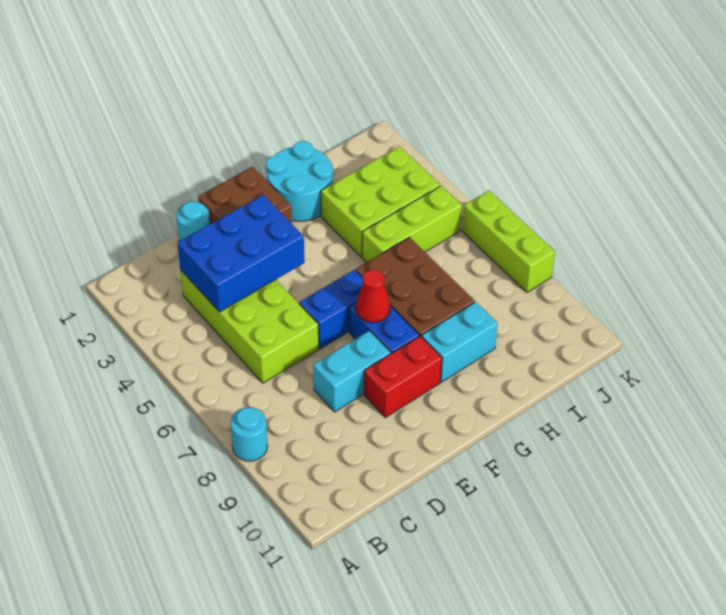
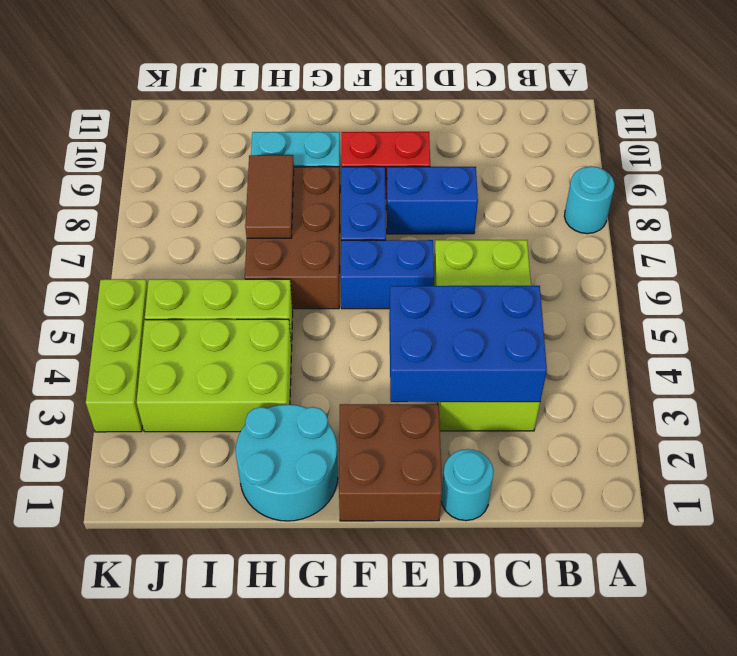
cyan brick D8:E8 level 1 -> blue brick D8:E8 level 1
red cone F7 level 2 -> none
none -> brown tile H7:H8 level 2
lime brick K6:K8 level 1 -> lime brick K3:K5 level 1

